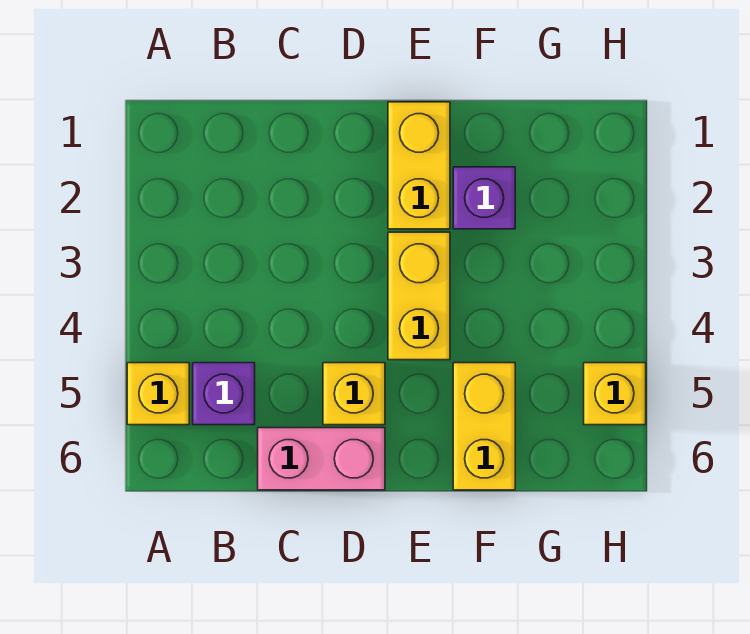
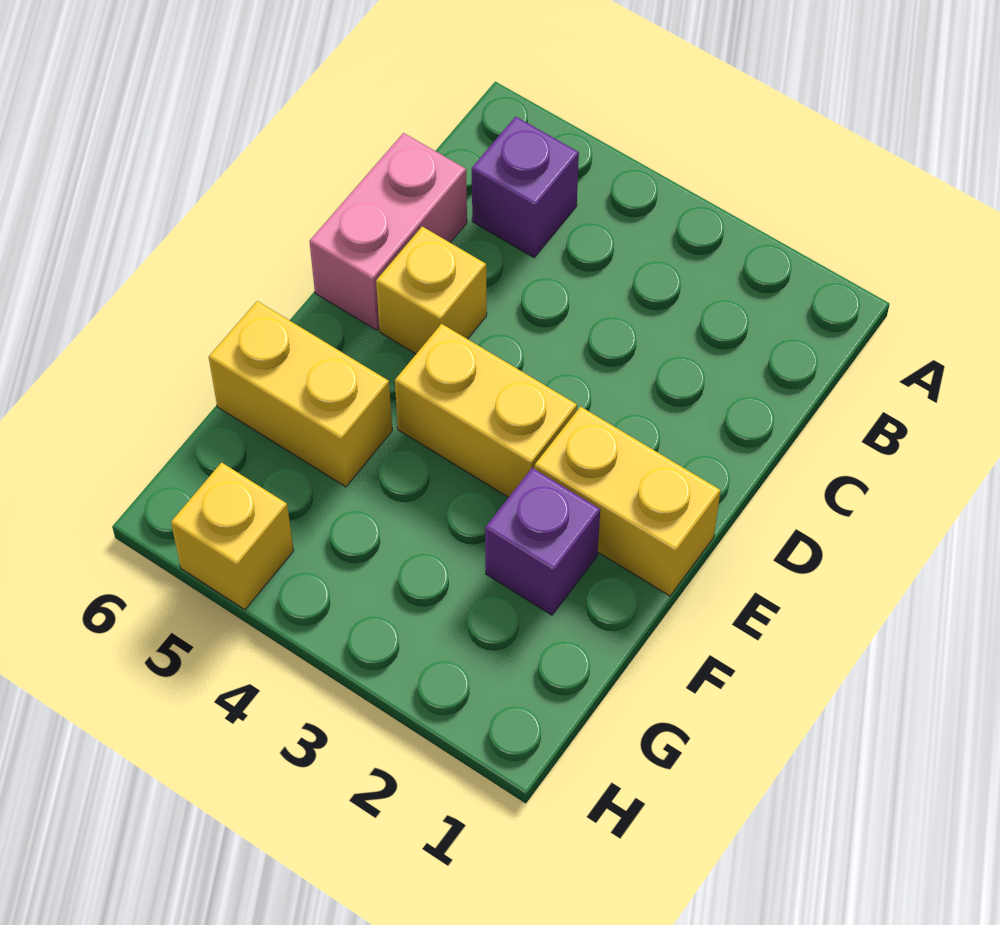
yellow brick A5 level 1 -> none

